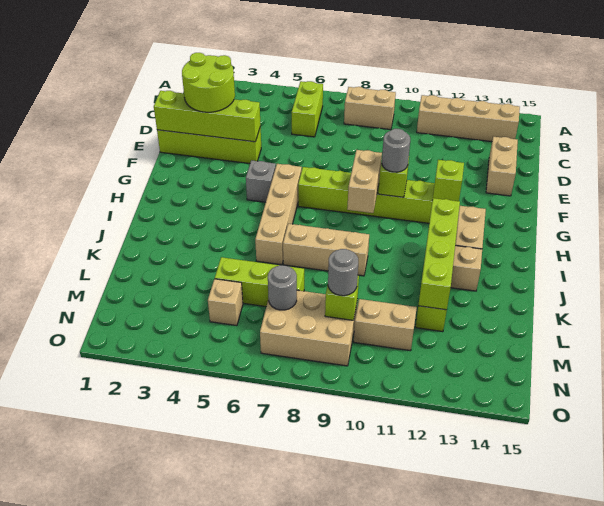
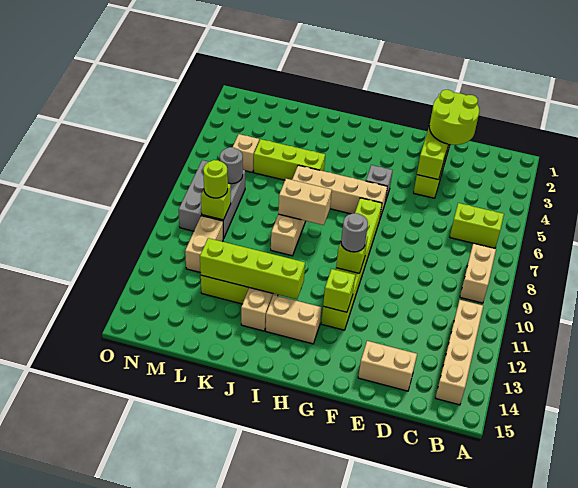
tan brick G9:H9 level 2 -> tan brick I8:J8 level 2
lime brick L5:L7 level 1 -> lime brick J5:L5 level 1
tan brick M7:N9 level 1 -> grey brick M7:N9 level 1
grey round brick M9 level 3 -> lime round brick M9 level 3

